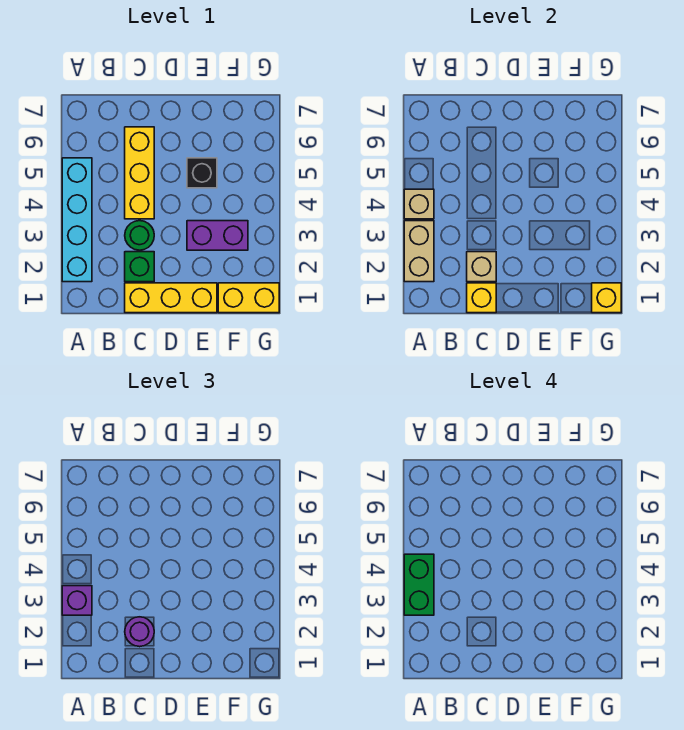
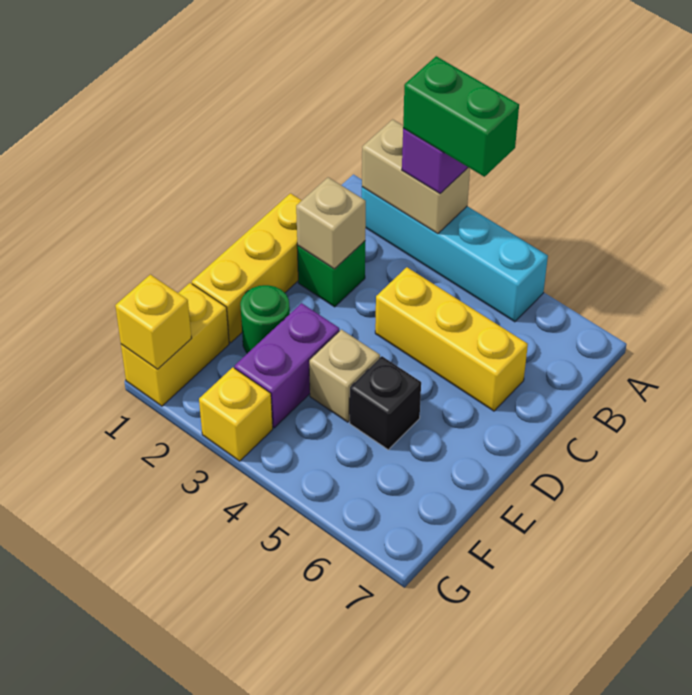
tan brick A4 level 2 -> tan brick E4 level 1
yellow brick C1 level 2 -> yellow brick G3 level 1
purple round brick C2 level 3 -> none
green round brick C3 level 1 -> green round brick E2 level 1

